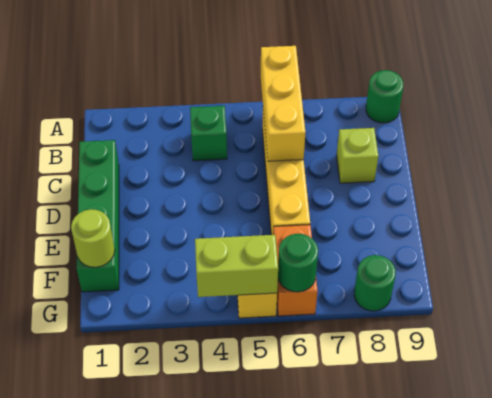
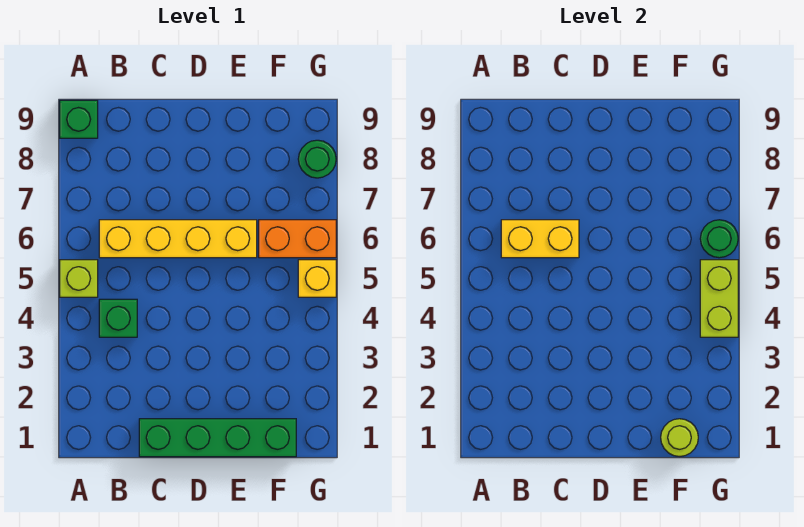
yellow brick A6:C6 level 2 -> yellow brick B6:C6 level 2
green round brick A9 level 1 -> green brick A9 level 1
lime brick C8 level 1 -> lime brick A5 level 1

